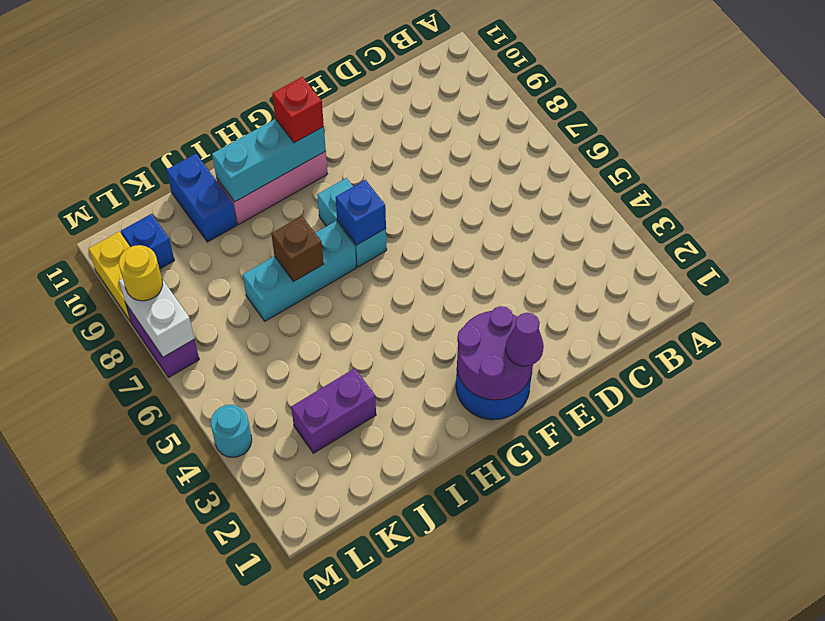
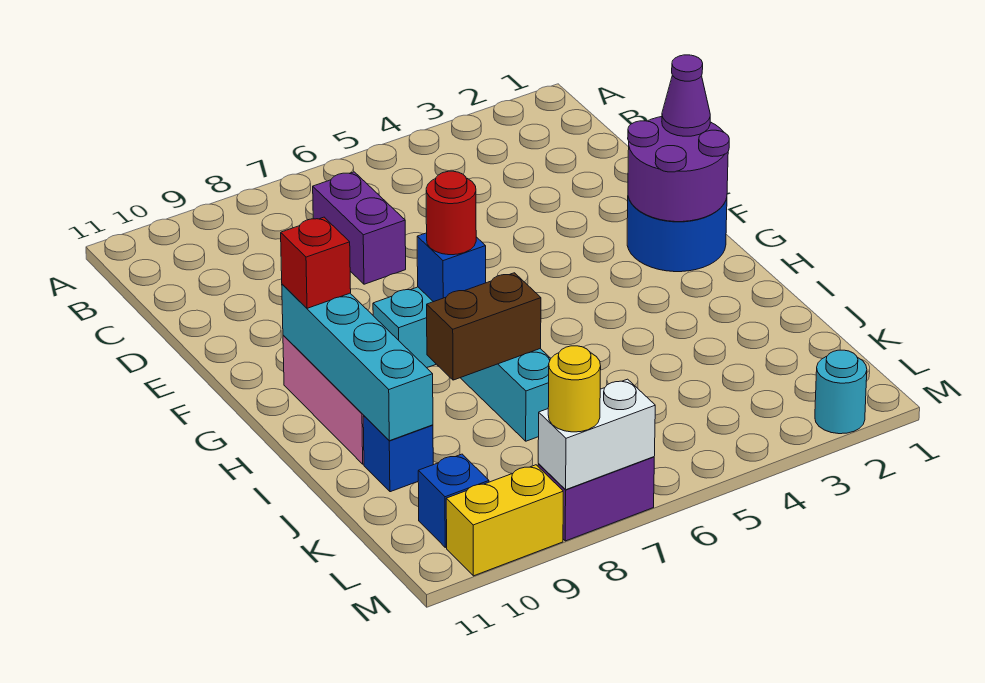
none -> red round brick G7 level 3
cyan brick G10:I10 level 2 -> cyan brick G10:J10 level 2
brown brick I7 level 2 -> brown brick I7:I8 level 2
purple brick J3:K3 level 1 -> purple brick C7:D7 level 1
blue brick J10:J11 level 1 -> blue brick J10 level 1
cyan round brick M4 level 1 -> cyan round brick M2 level 1

